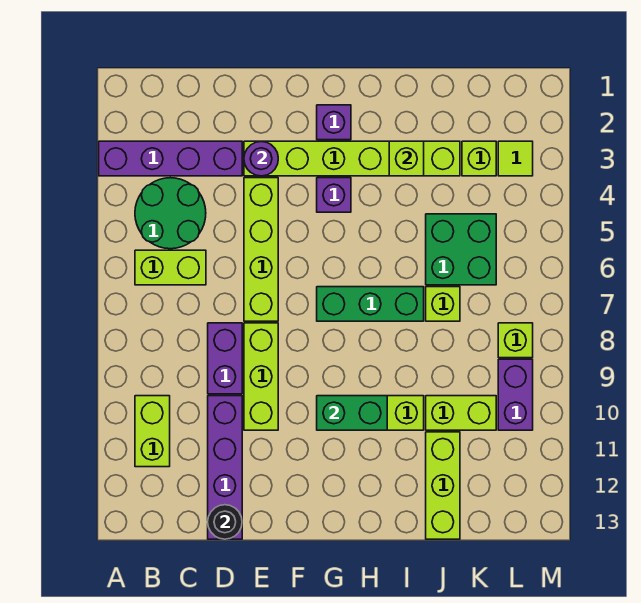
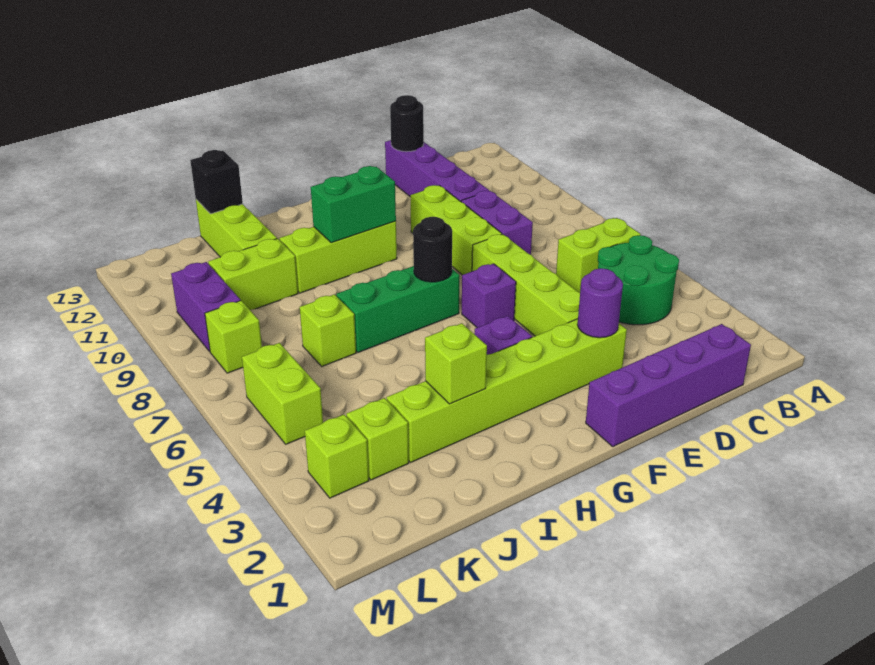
purple brick A3:D3 level 1 -> purple brick C1:F1 level 1
lime brick B10:B11 level 1 -> lime brick L5:L6 level 1
purple brick G2 level 1 -> purple brick F6 level 1
none -> black round brick G7 level 2
green brick J5:K6 level 1 -> none
none -> black brick J13 level 2
lime tile L3 level 1 -> lime brick L3 level 1

